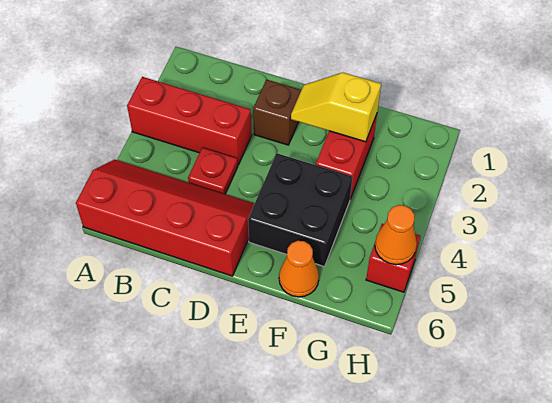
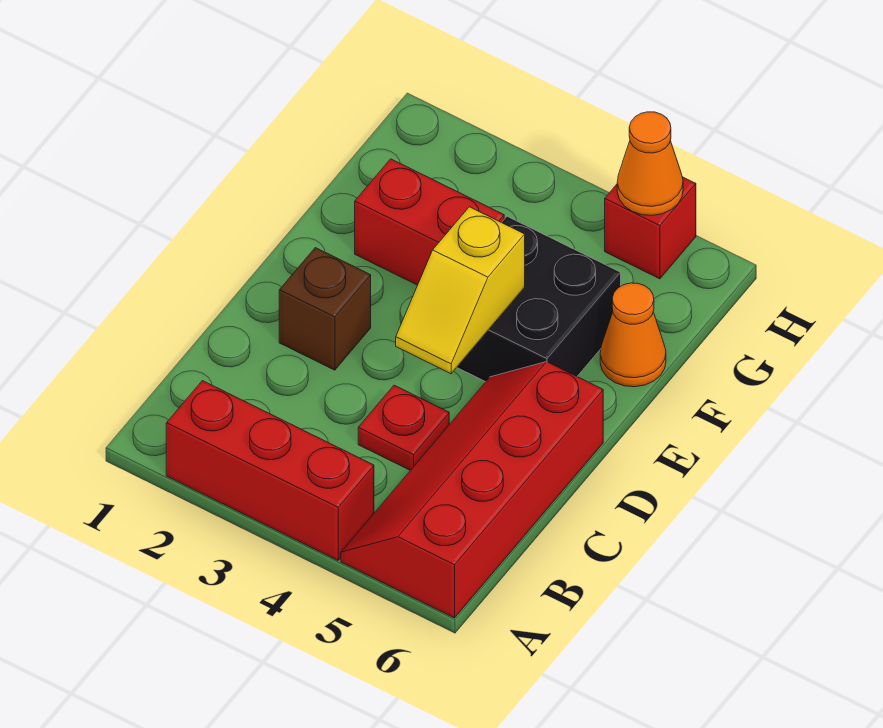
red brick A3:C3 level 1 -> red brick A2:A4 level 1
yellow slope E2:F2 level 2 top F -> yellow slope D4:E4 level 2 top E

